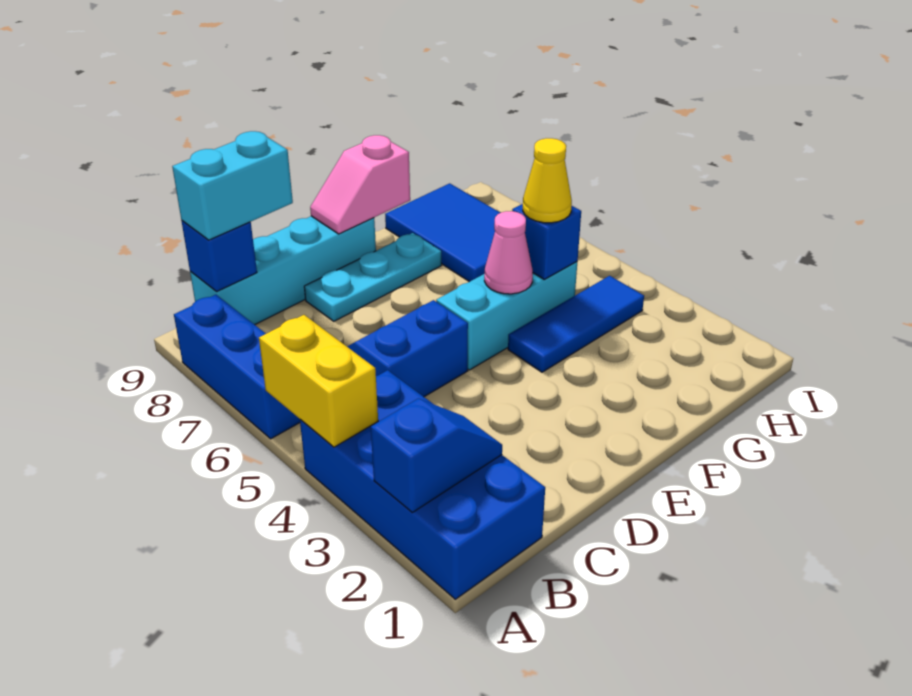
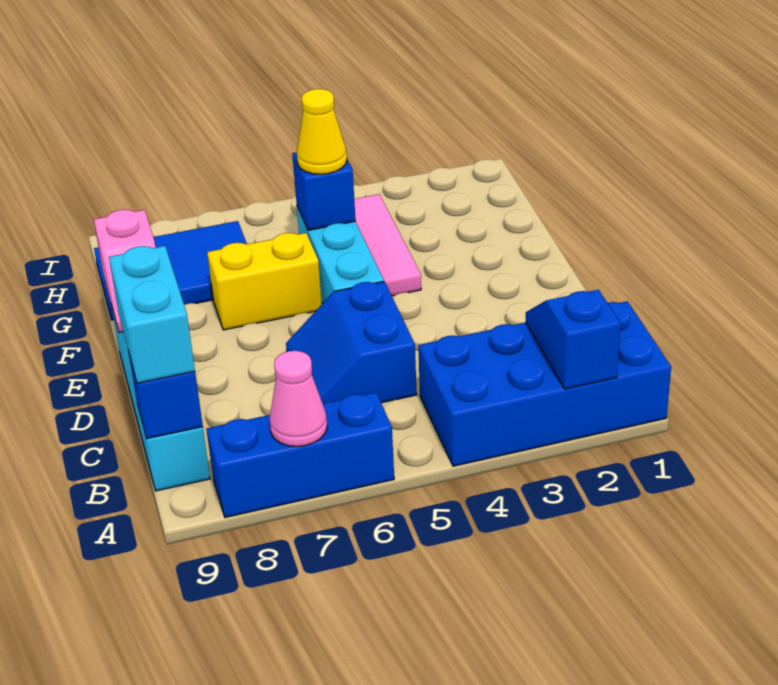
yellow brick A4:A5 level 2 -> yellow brick F6:F7 level 1
cyan plate D8:F8 level 1 -> none
blue tile F4:H4 level 1 -> pink tile F4:H4 level 1
pink cone F5 level 2 -> pink cone A7 level 2

